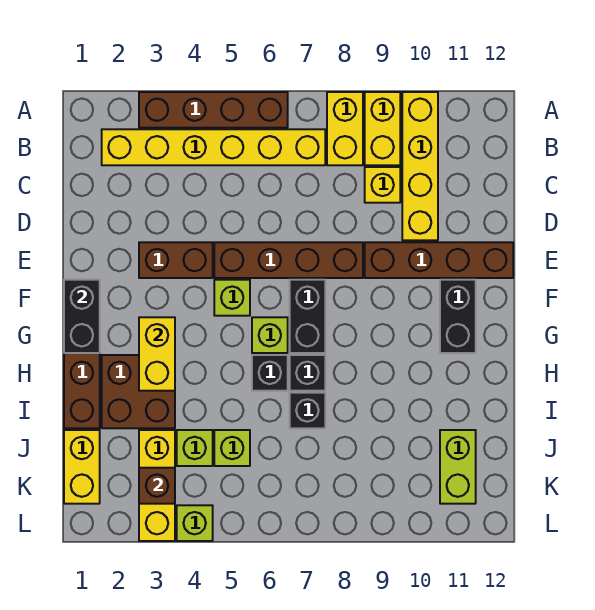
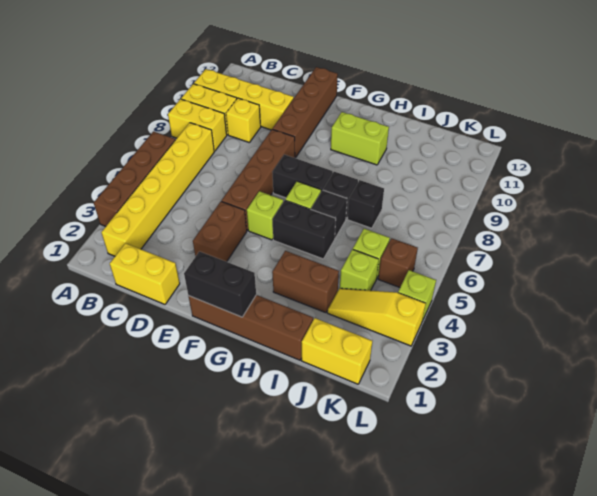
black brick F11:G11 level 1 -> black brick G5:H5 level 1
yellow brick G3:H3 level 2 -> yellow brick C1:D1 level 1
brown brick H2:I3 level 1 -> brown brick H3:I3 level 1
yellow brick J3:L3 level 1 -> yellow slope J3:L3 level 1 top L
lime brick J11:K11 level 1 -> lime brick G10:H10 level 1
brown brick K3 level 2 -> brown brick K5 level 1

